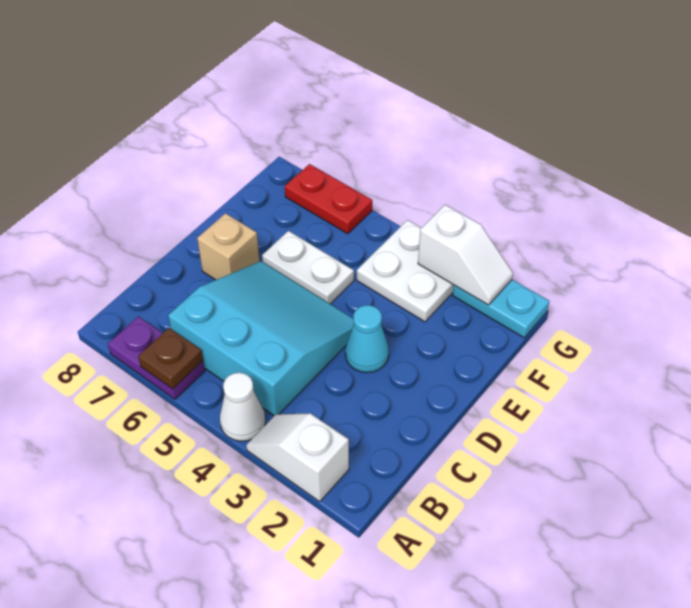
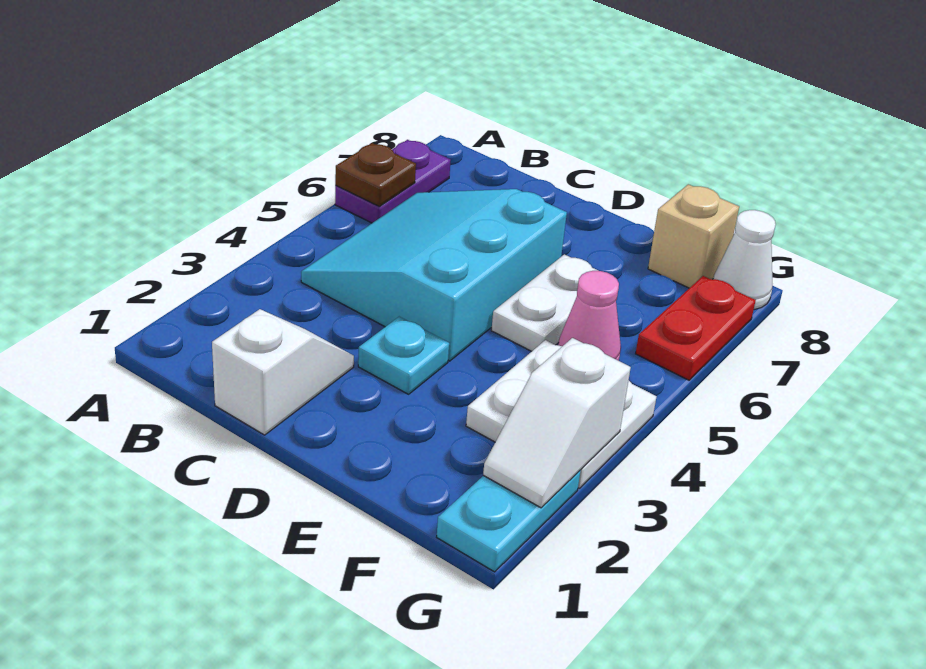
white slope A2:A3 level 1 top 2 -> white slope C1:C2 level 1 top 1
white cone A4 level 1 -> white cone G8 level 1
cyan slope B4:D6 level 1 top B -> cyan slope B4:D6 level 1 top D
cyan cone D3 level 1 -> cyan plate D3 level 1
tan brick D7 level 1 -> tan brick F8 level 1
none -> pink cone F5 level 1

